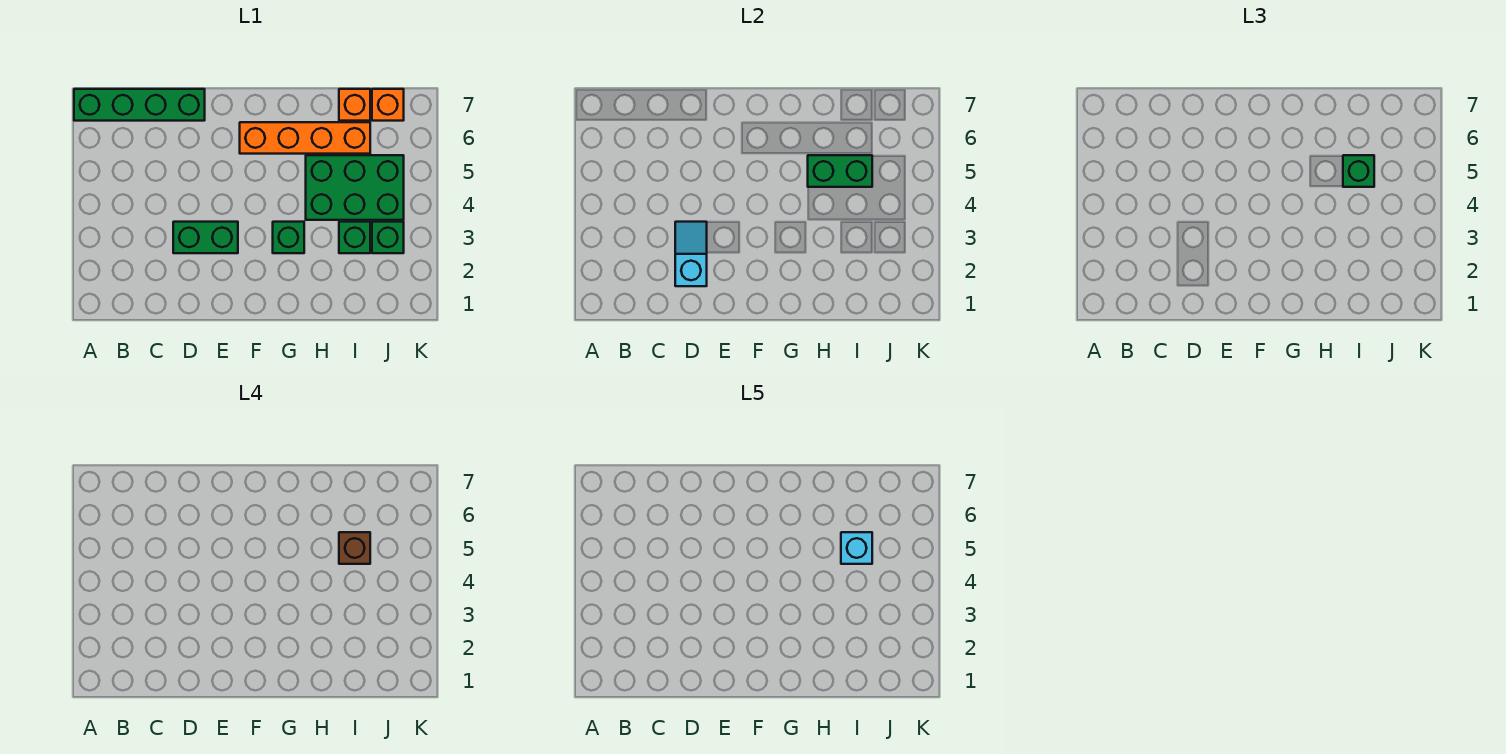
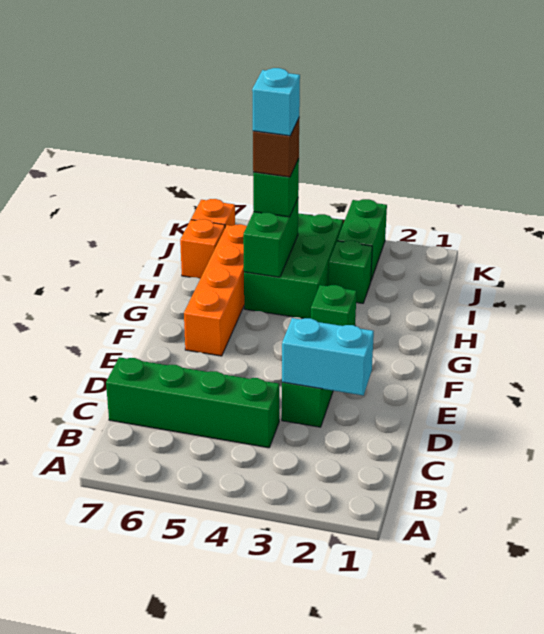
green brick A7:D7 level 1 -> green brick C4:C7 level 1
cyan slope D2:D3 level 2 top 2 -> cyan brick D2:D3 level 2
green brick J3 level 1 -> green brick J3:K3 level 1

